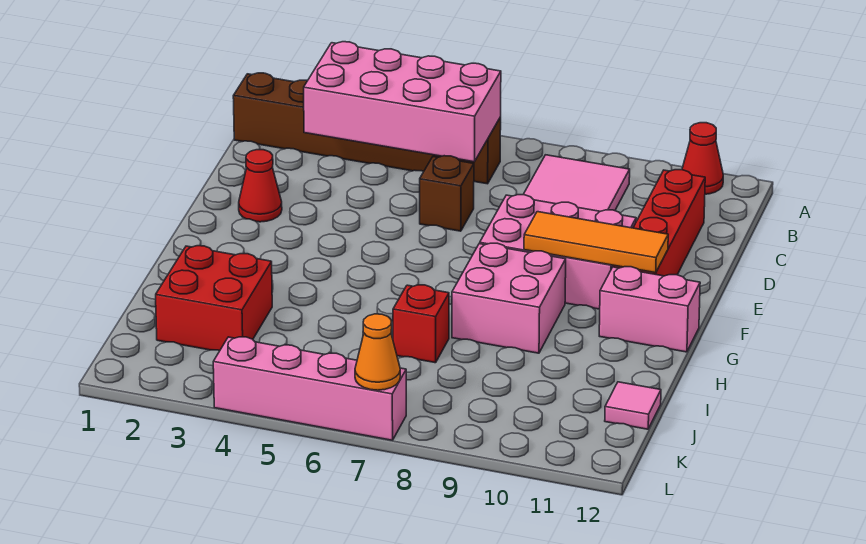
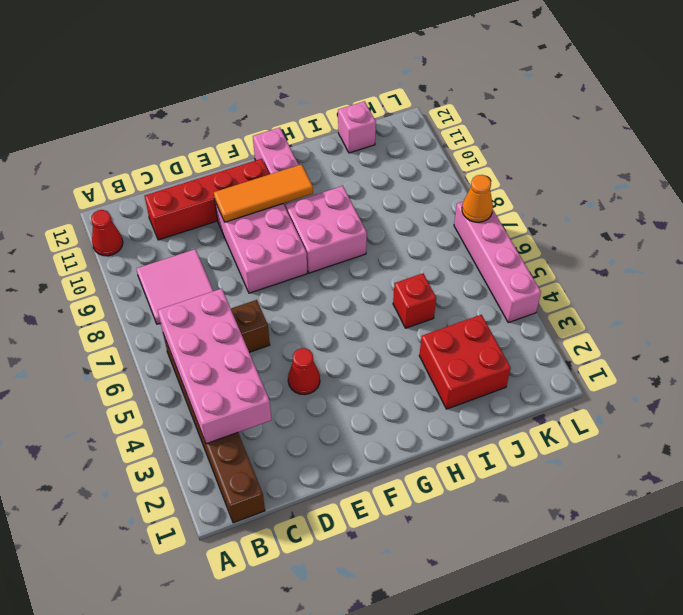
red cone E2 level 1 -> red cone E4 level 1
orange tile F9:F11 level 2 -> orange tile E10:G10 level 2
red brick I7 level 1 -> red brick I5 level 1
pink tile J12 level 1 -> pink brick J12 level 1

